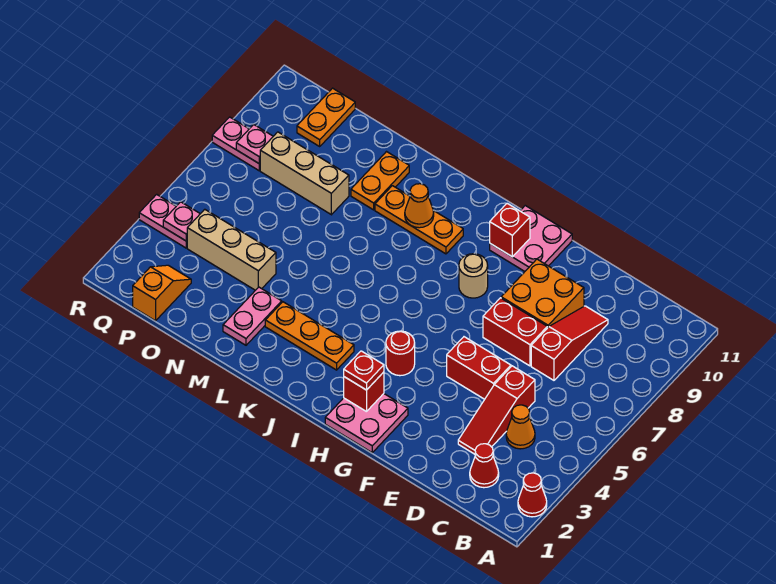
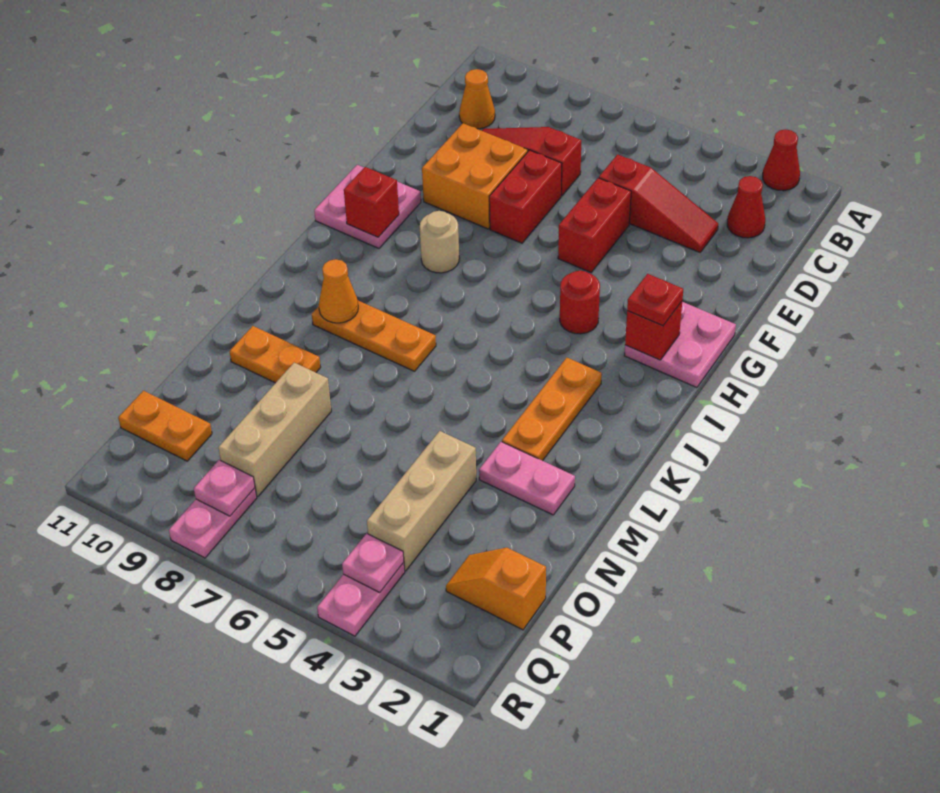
orange cone C4 level 1 -> orange cone C10 level 1
orange plate J9:L9 level 1 -> orange plate K7:K9 level 1

